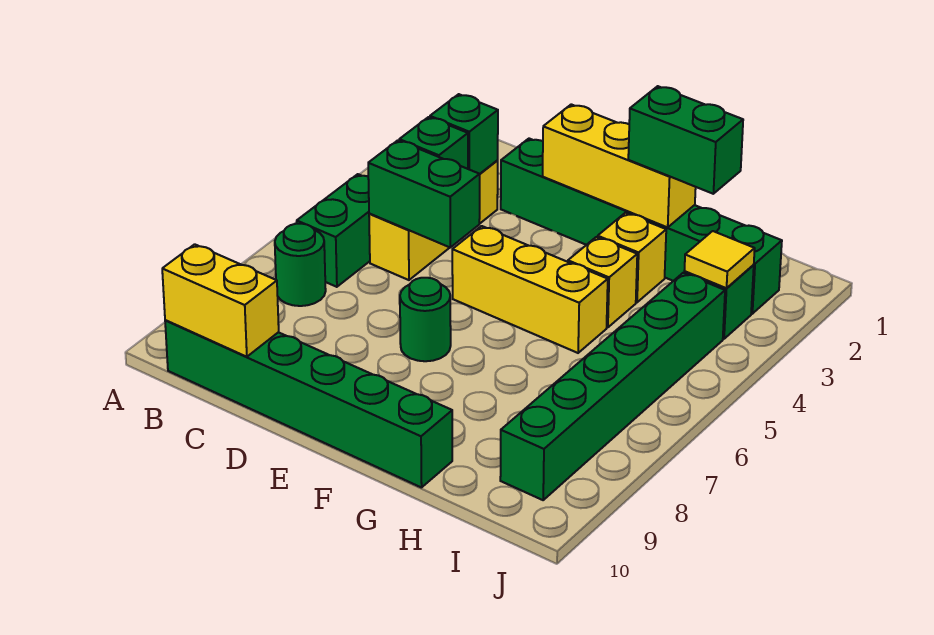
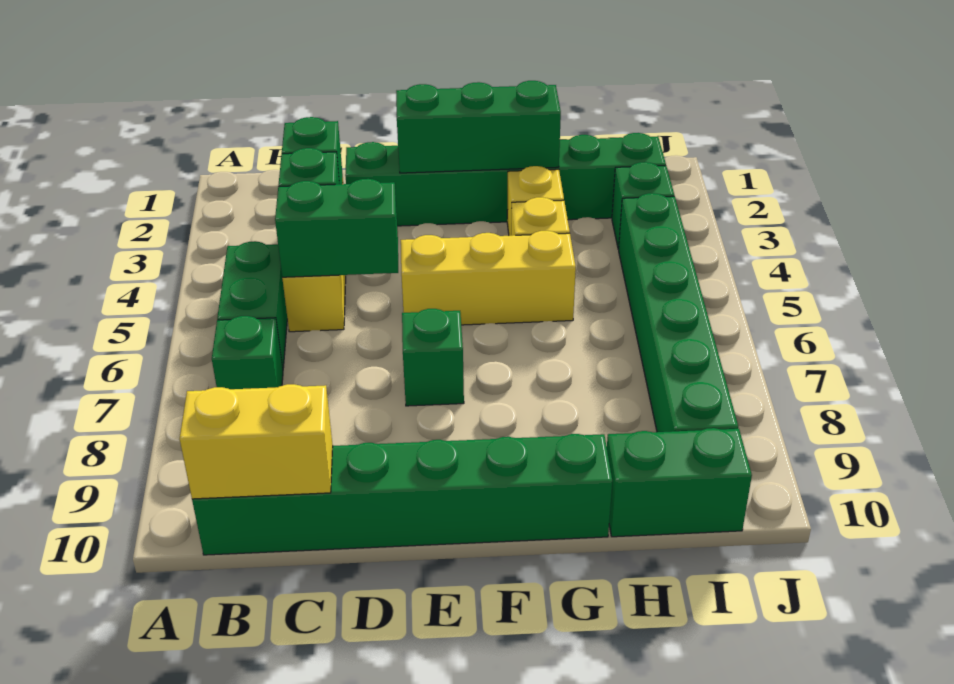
green round brick B7 level 1 -> green brick B7 level 1
yellow brick E2:G2 level 2 -> green brick E2:G2 level 2
green round brick E7 level 1 -> green brick E7 level 1
green brick G2:H2 level 3 -> green brick H10:I10 level 1
yellow tile I3 level 2 -> none

